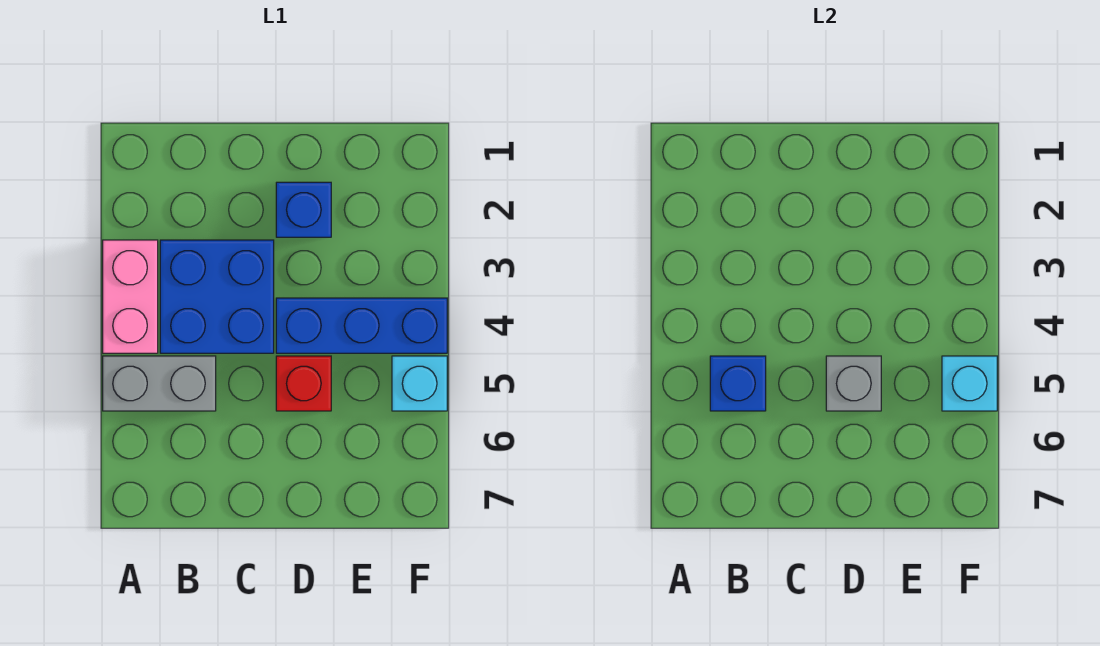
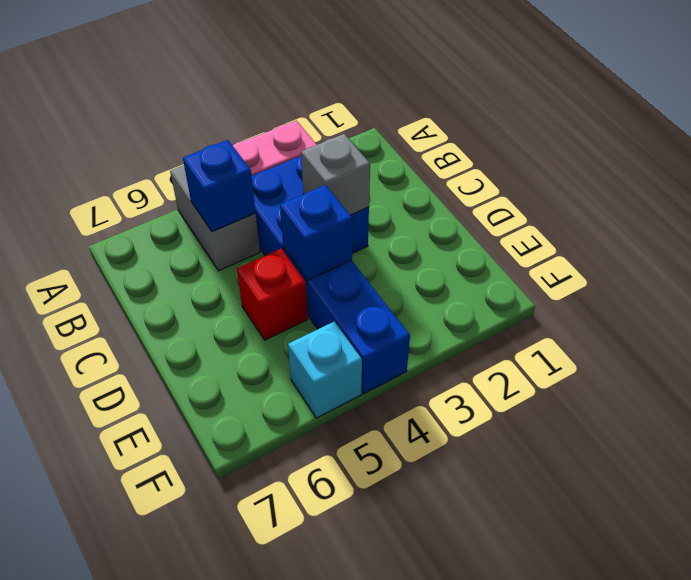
blue brick D2 level 1 -> blue brick D4 level 2
grey brick D5 level 2 -> grey brick C3 level 2
cyan brick F5 level 2 -> none

